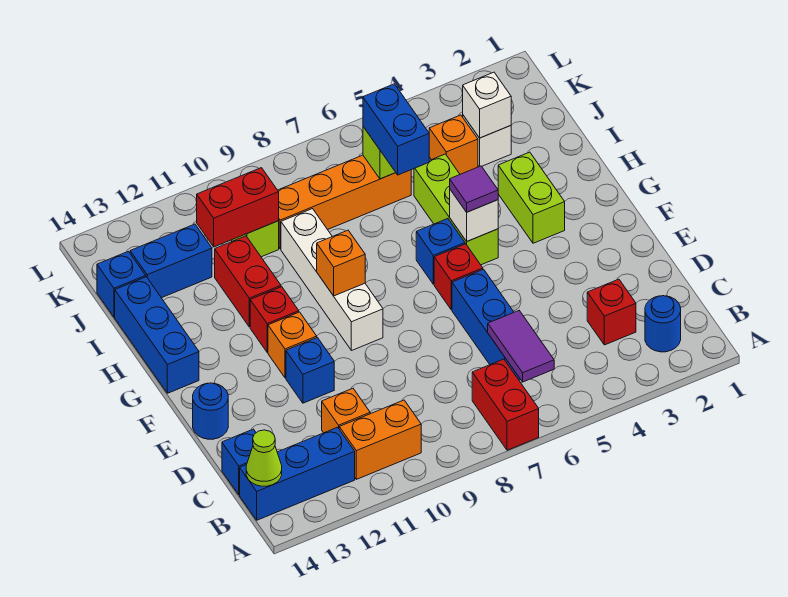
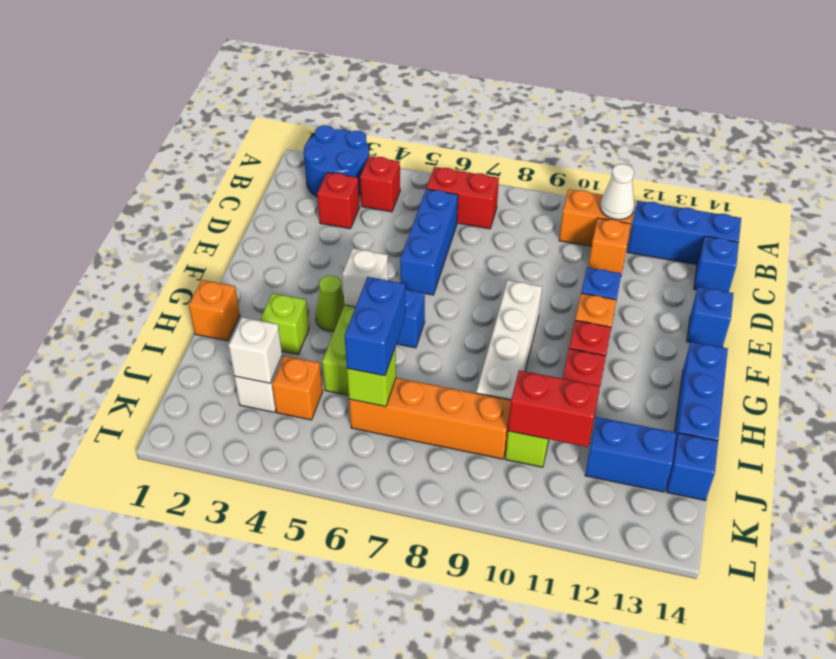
red brick A7:B7 level 1 -> red brick B6:B7 level 1
blue round brick B2 level 1 -> blue round brick A2:B3 level 1
purple tile B6:C6 level 2 -> none
none -> white cone B11 level 2
lime cone B14 level 2 -> lime cone G4 level 1
blue round brick E14 level 1 -> blue brick E14 level 1
red brick F6 level 1 -> red brick B4 level 1
lime brick G3:H3 level 1 -> lime brick H3 level 1
purple tile G5 level 3 -> none
orange brick G9 level 2 -> orange brick H1 level 1

